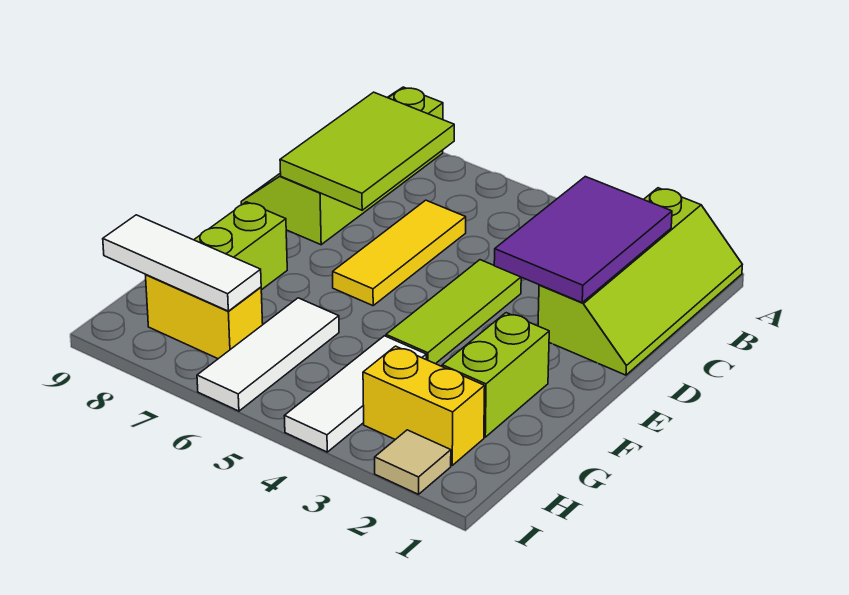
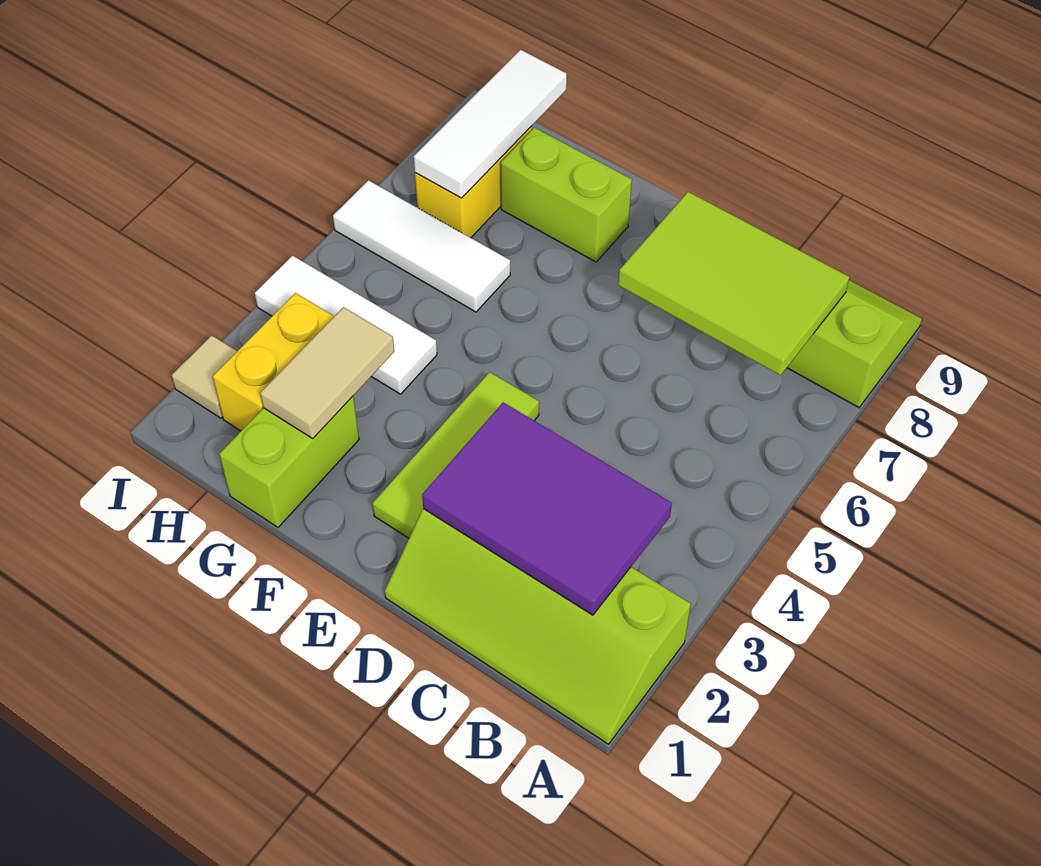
yellow tile C6:E6 level 1 -> none
lime tile D4:F4 level 1 -> lime tile E2:E4 level 1
lime brick F2:G2 level 1 -> lime brick G1:G2 level 1
none -> tan tile G2:G3 level 2

